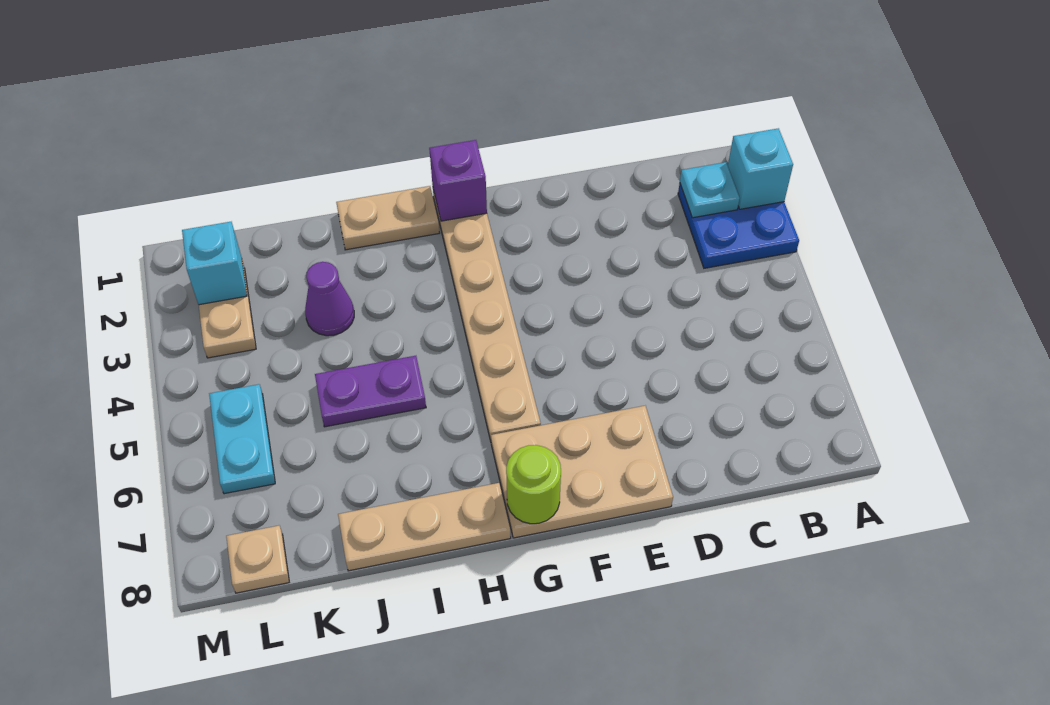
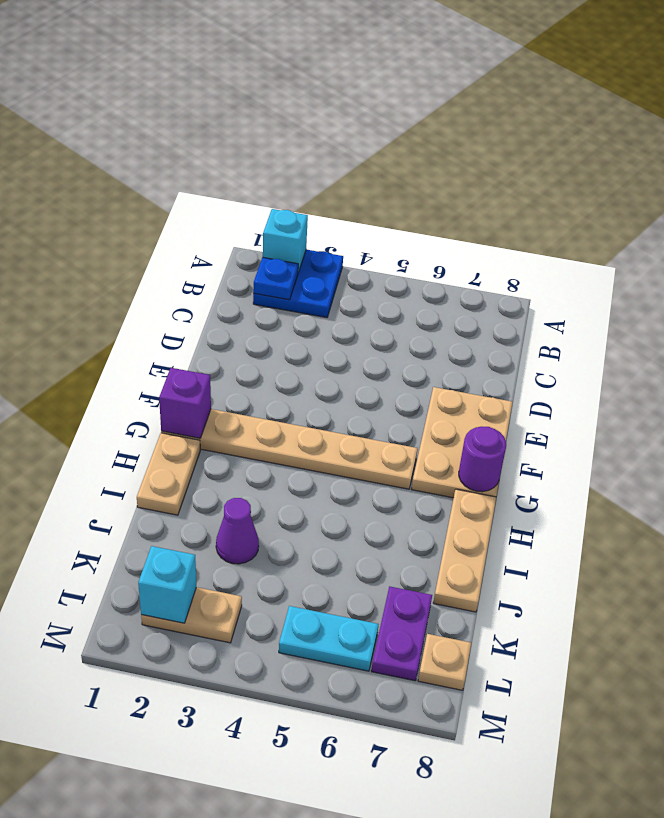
cyan plate B2 level 2 -> blue plate B2 level 2
lime round brick G8 level 2 -> purple round brick G8 level 2
purple plate I5:J5 level 1 -> purple plate K7:L7 level 1

